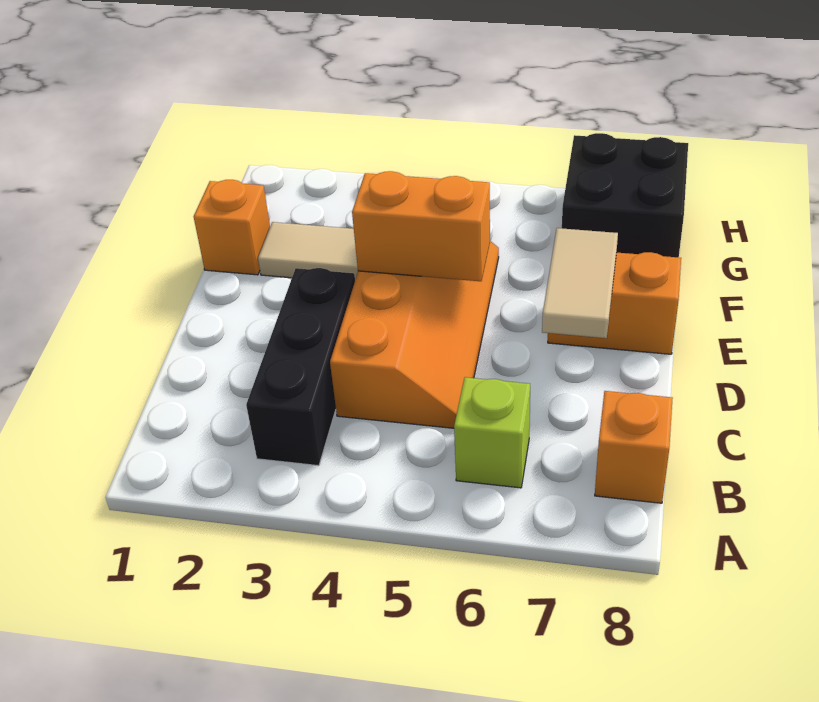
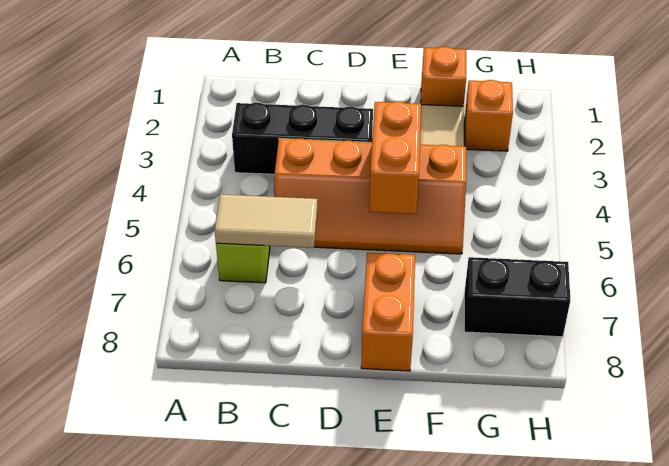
orange brick B8 level 1 -> orange brick G2 level 1
tan tile D7:E7 level 2 -> tan tile B6:C6 level 2
black brick G7:H8 level 1 -> black brick G7:H7 level 1

